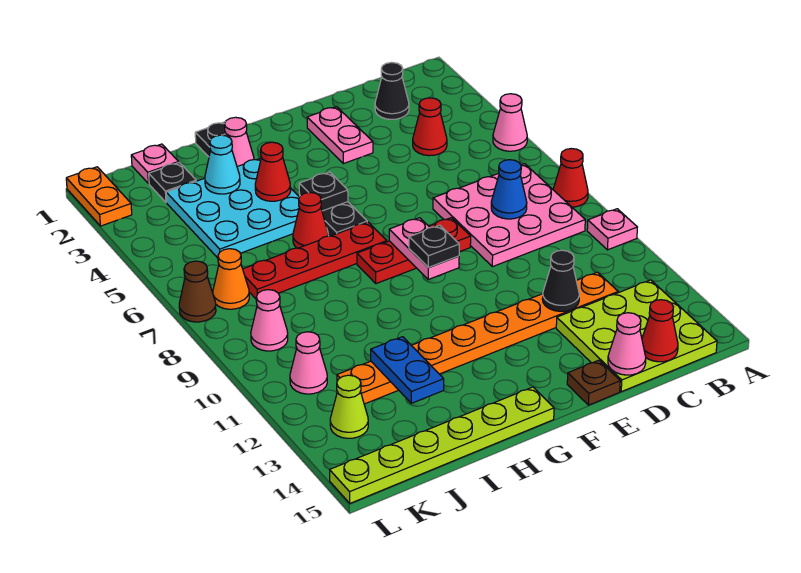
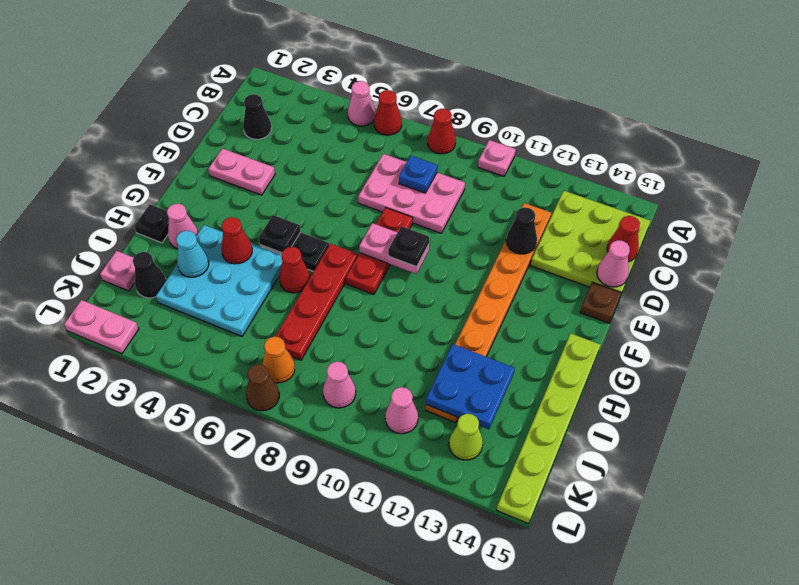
pink plate B7:D9 level 1 -> pink plate C7:D9 level 1
red cone C4 level 1 -> red cone A6 level 1
blue cone C8 level 2 -> blue plate C8 level 2
blue plate I12:I13 level 2 -> blue plate I12:J13 level 2
black plate J2 level 1 -> black cone J2 level 1
orange plate L1:L2 level 1 -> pink plate L1:L2 level 1

